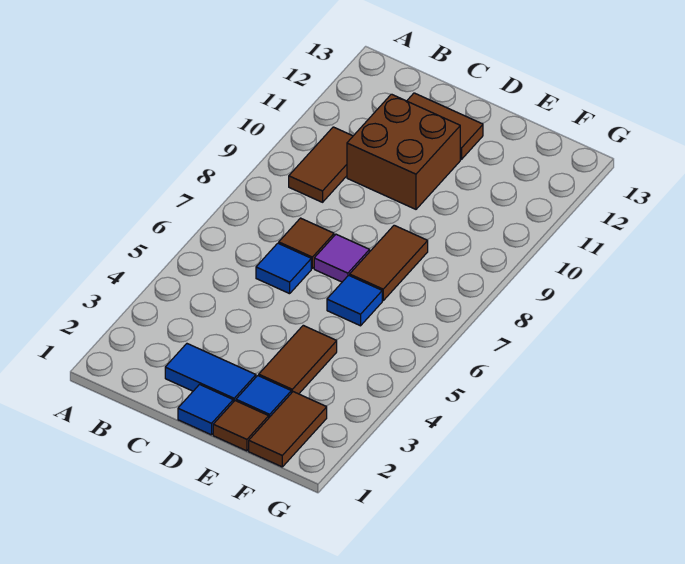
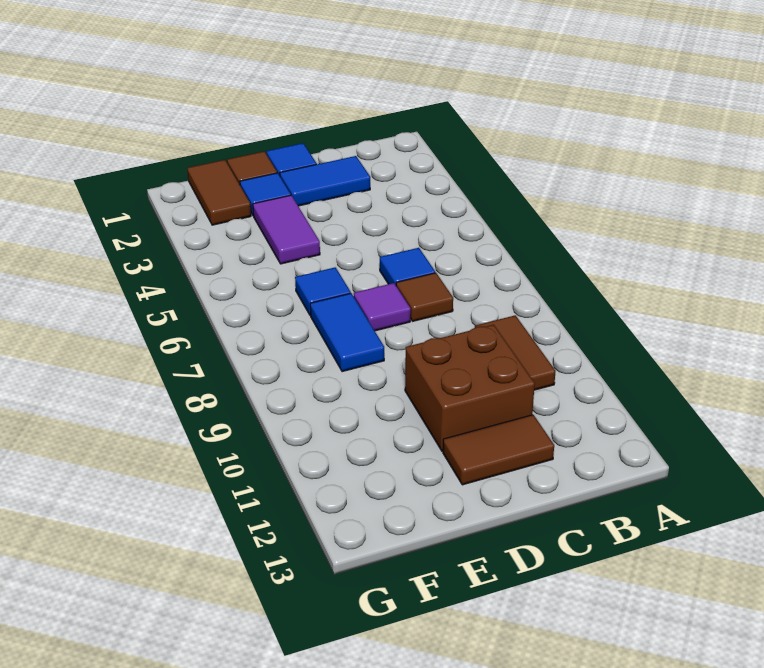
brown tile E3:E4 level 1 -> purple tile E3:E4 level 1
brown tile E7:E8 level 1 -> blue tile E7:E8 level 1

